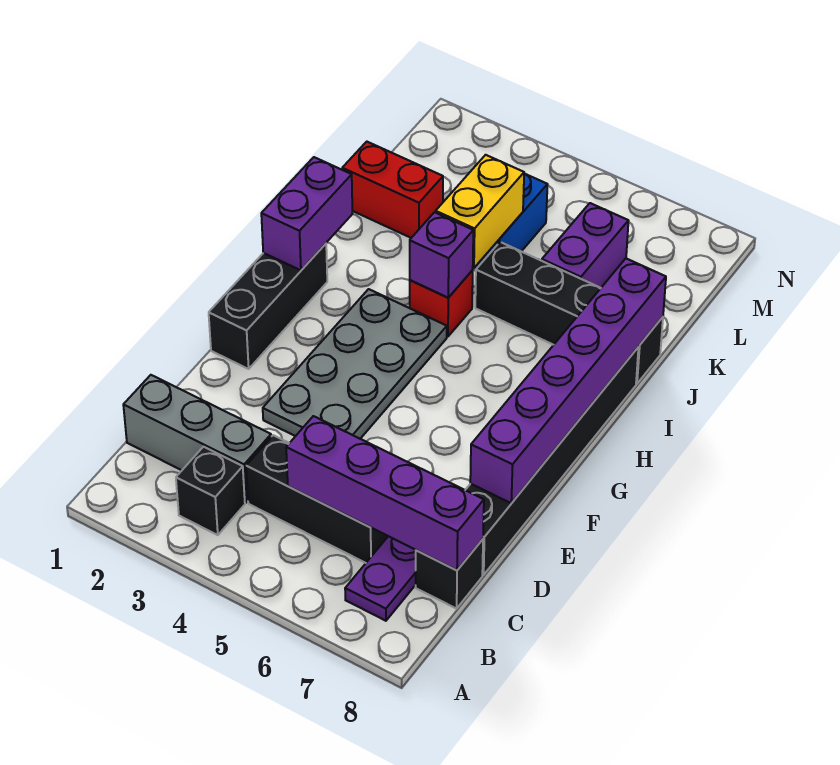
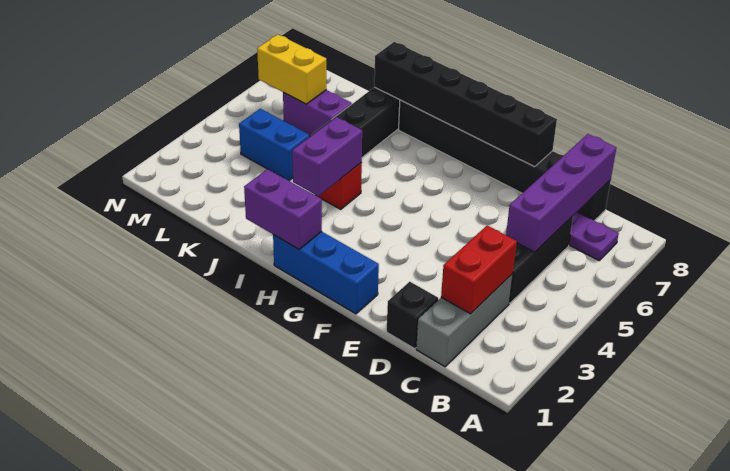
black brick B3 level 1 -> black brick D1 level 1
grey plate E3:H4 level 1 -> none
purple brick E8:J8 level 2 -> black brick E8:J8 level 2
black brick F1:H1 level 1 -> blue brick F1:H1 level 1
purple brick I4 level 2 -> purple brick I3:I4 level 2
yellow brick J4:K4 level 2 -> yellow brick L6:M6 level 2
red brick K1:K2 level 1 -> red brick C2:C3 level 2

